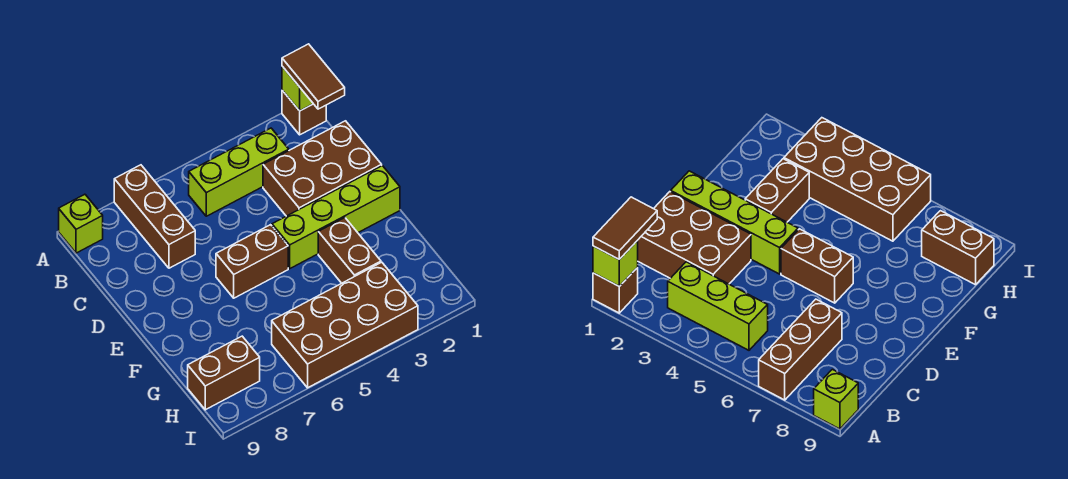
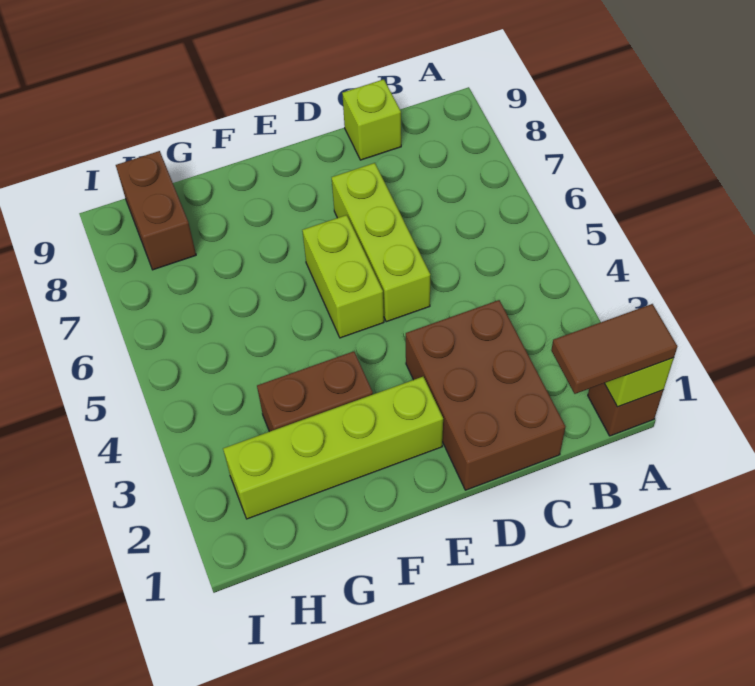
brown brick A7:C7 level 1 -> none
lime brick A9 level 1 -> lime brick C9 level 1
lime brick B3:B5 level 1 -> lime brick D5:D7 level 1
lime brick E1:E4 level 1 -> lime brick E2:H2 level 1
brown brick E5:E6 level 1 -> lime brick E5:E6 level 1
brown brick H3:I6 level 1 -> none

